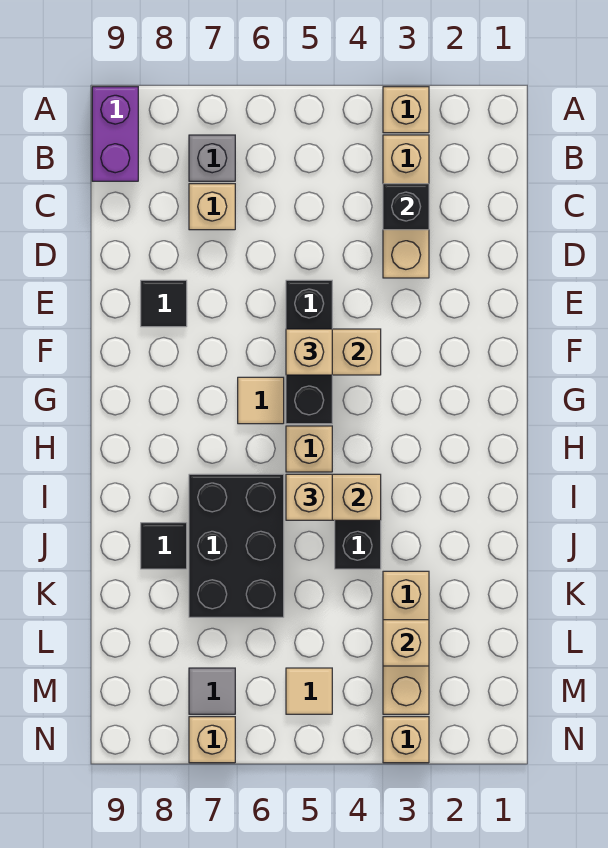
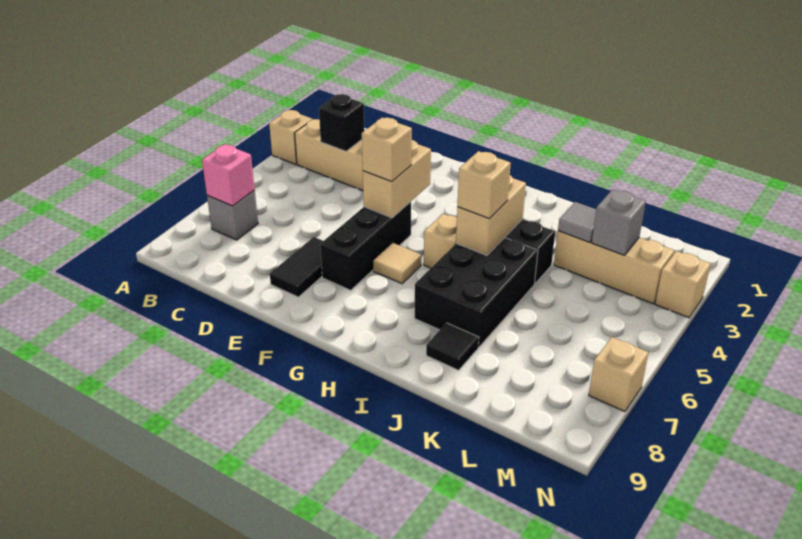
purple brick A9:B9 level 1 -> none
none -> pink brick B7 level 2
tan brick C7 level 1 -> none
black brick E5:G5 level 1 -> black brick F5:F7 level 1
black tile E8 level 1 -> black tile E7:E8 level 1
black brick I6:K7 level 1 -> black brick I5:J7 level 1
tan brick L3 level 2 -> grey brick L3 level 2
tan tile M5 level 1 -> none
grey tile M7 level 1 -> grey tile K3 level 2

